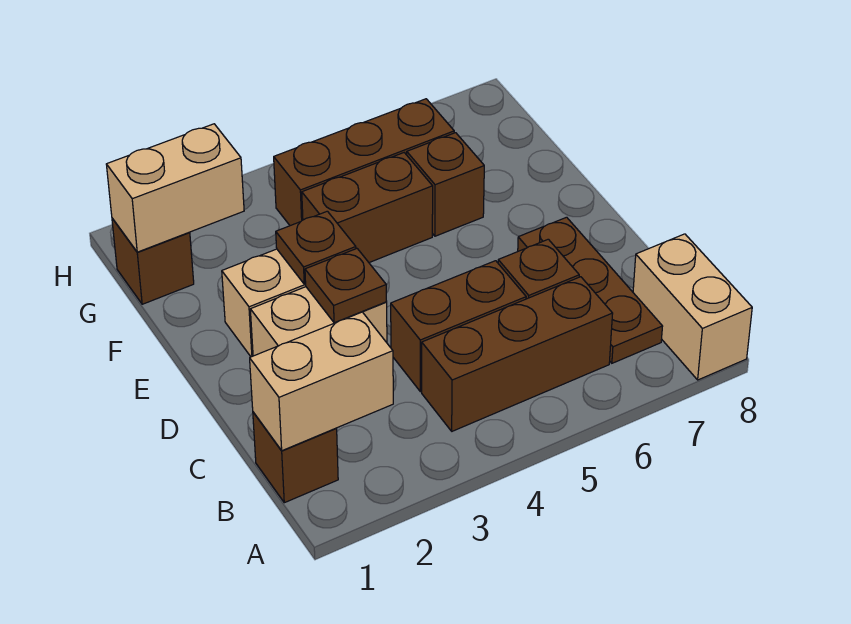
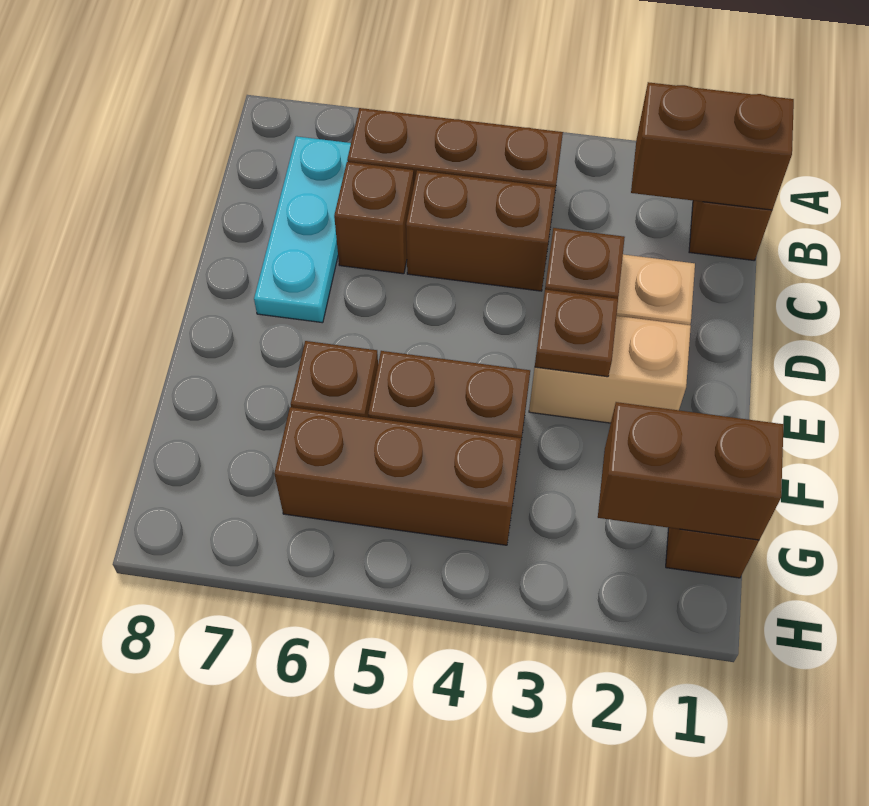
tan brick A8:B8 level 1 -> none
tan brick B1:B2 level 2 -> brown brick B1:B2 level 2
brown plate B7:D7 level 1 -> cyan plate B7:D7 level 1
tan brick G1:G2 level 2 -> brown brick G1:G2 level 2

